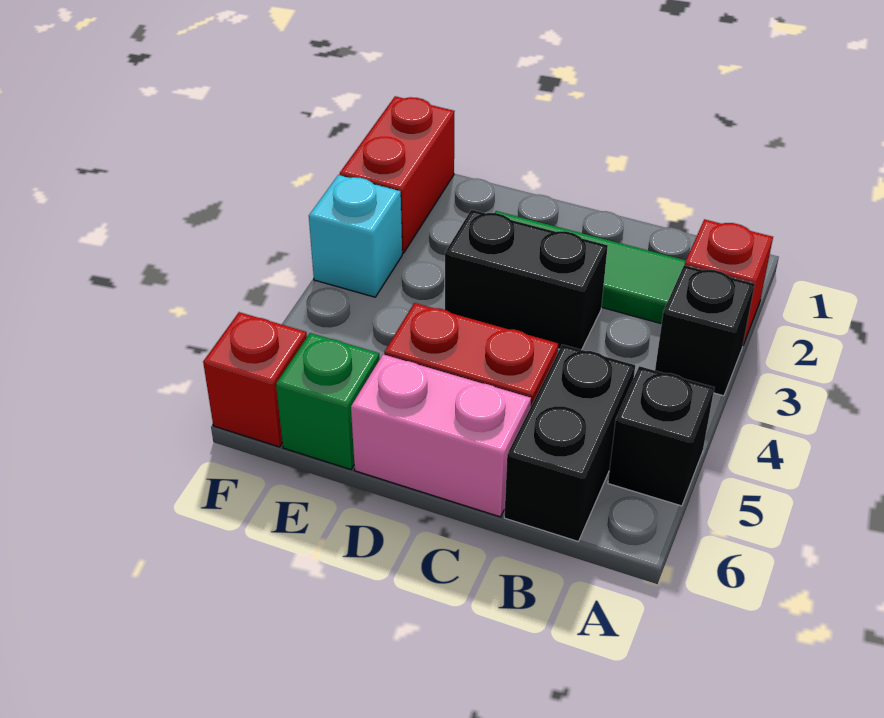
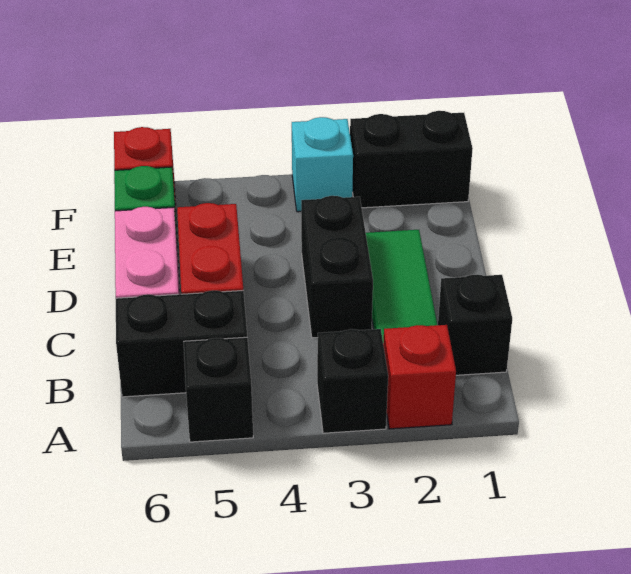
none -> black brick B1 level 1
red brick F1:F2 level 1 -> black brick F1:F2 level 1

